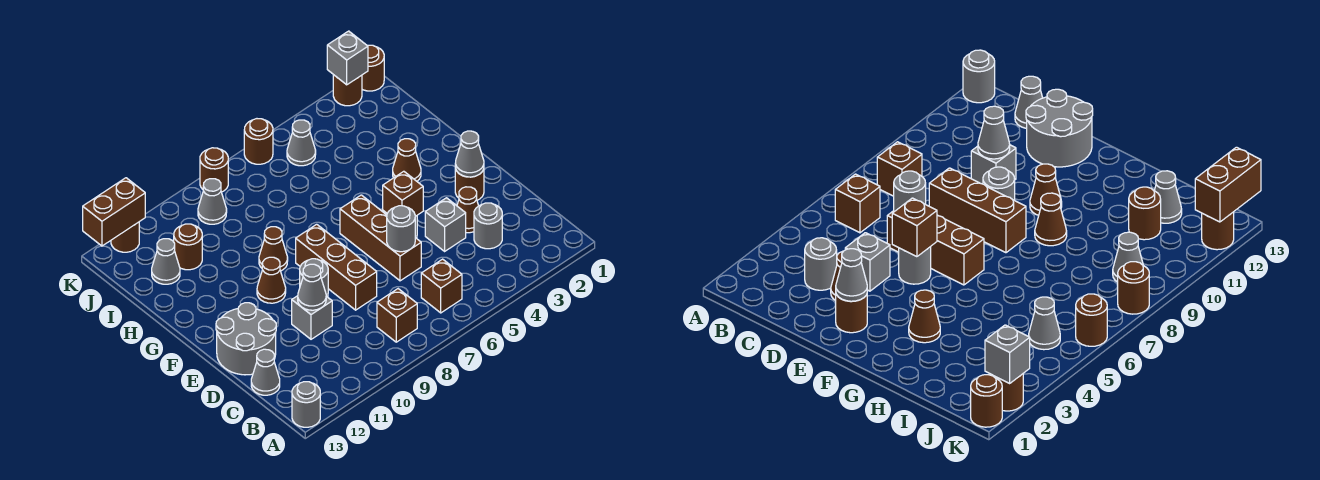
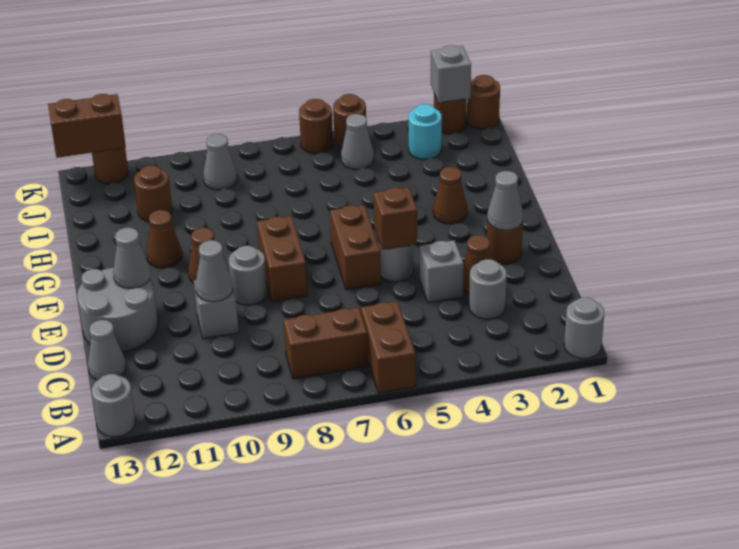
brown brick B6 level 1 -> brown brick A6:B6 level 1
brown brick B8 level 1 -> brown brick B7:B8 level 1
brown brick D6:F6 level 1 -> brown brick E6:F6 level 1
grey round brick D6 level 2 -> grey round brick A1 level 1
brown brick D8:F8 level 1 -> brown brick E8:F8 level 1
brown cone G9 level 1 -> brown cone G11 level 1
grey cone I12 level 1 -> grey cone E12 level 2
none -> cyan round brick J3 level 1
brown round brick K8 level 1 -> brown round brick K5 level 1

